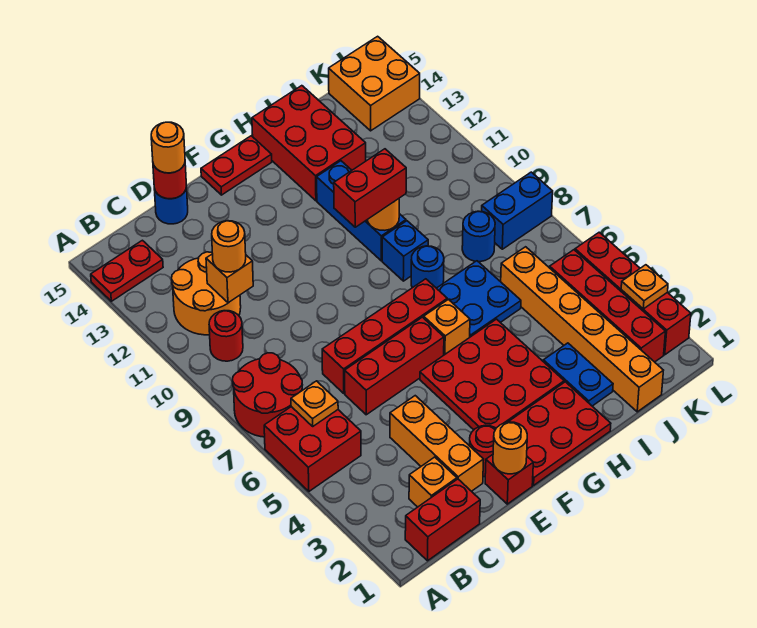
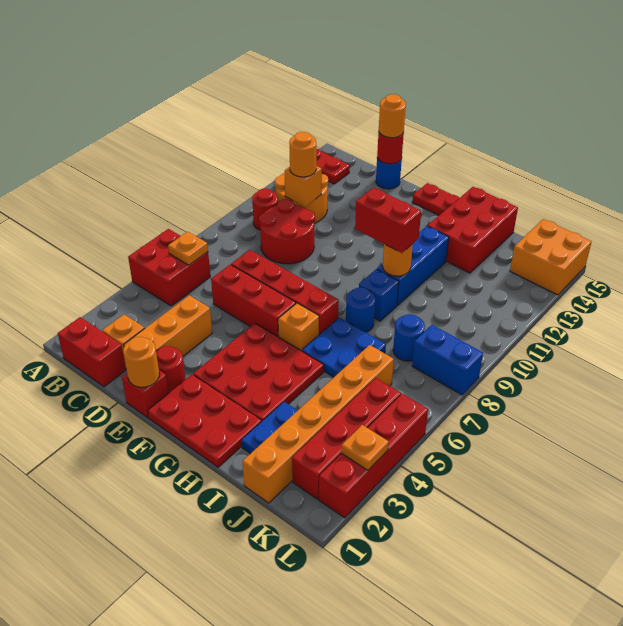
red round brick A7:B8 level 1 -> red round brick C9:D10 level 1

